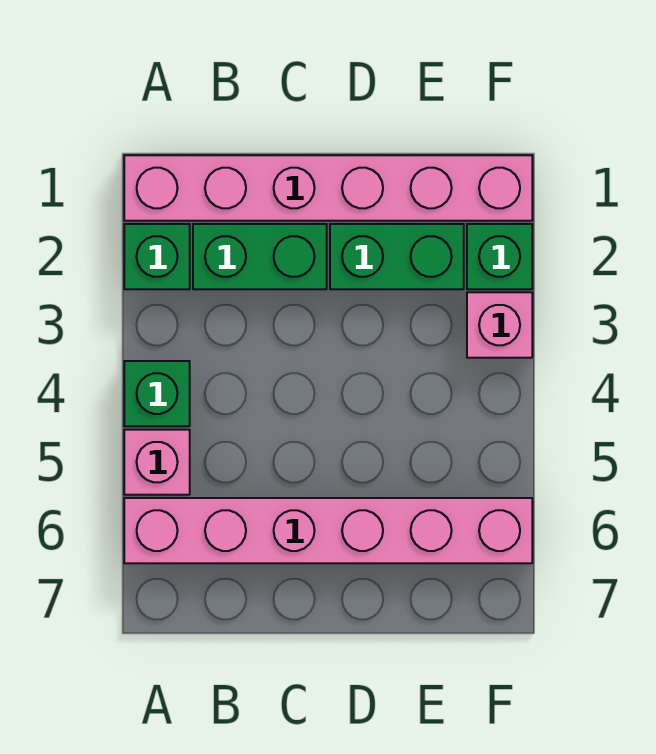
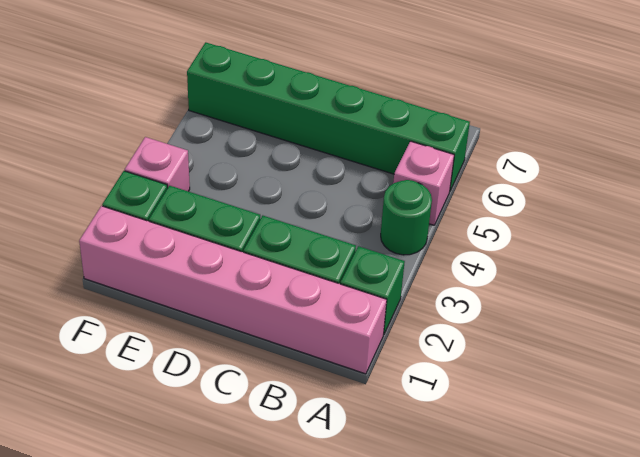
green brick A4 level 1 -> green round brick A4 level 1
pink brick A6:F6 level 1 -> green brick A6:F6 level 1

